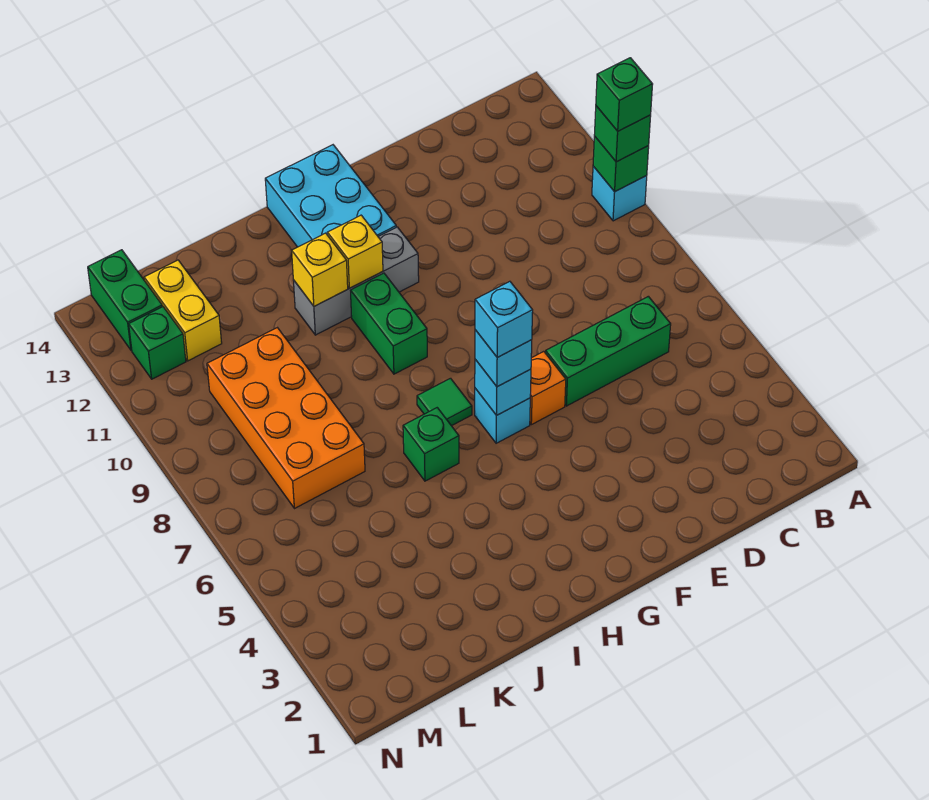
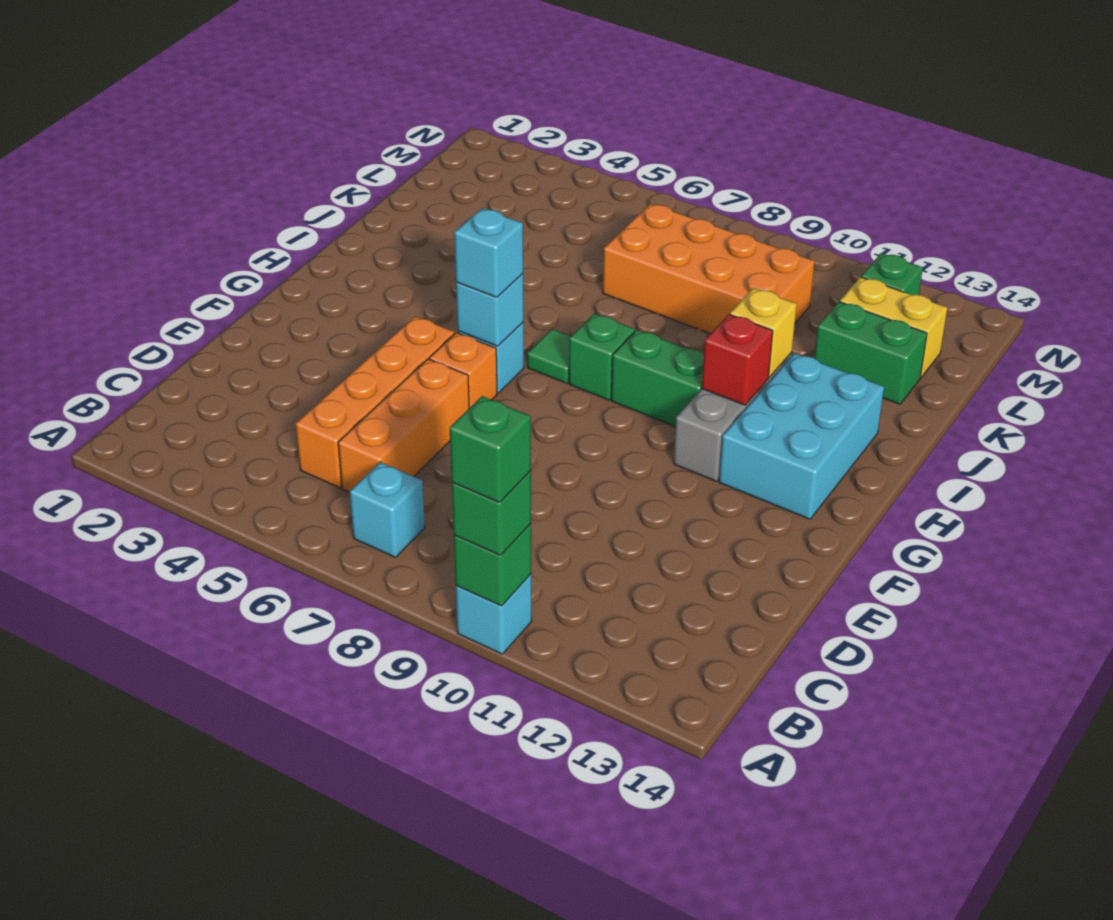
none -> orange brick C5:F5 level 1
green brick C6:E6 level 1 -> orange brick C6:E6 level 1
cyan brick G6 level 4 -> cyan brick B7 level 1
cyan brick G12:H14 level 1 -> cyan brick G12:I13 level 1
yellow brick H11 level 2 -> red brick H11 level 2
green brick I6 level 1 -> green brick H8 level 1
green brick M13:M14 level 1 -> green brick K12:K13 level 1

